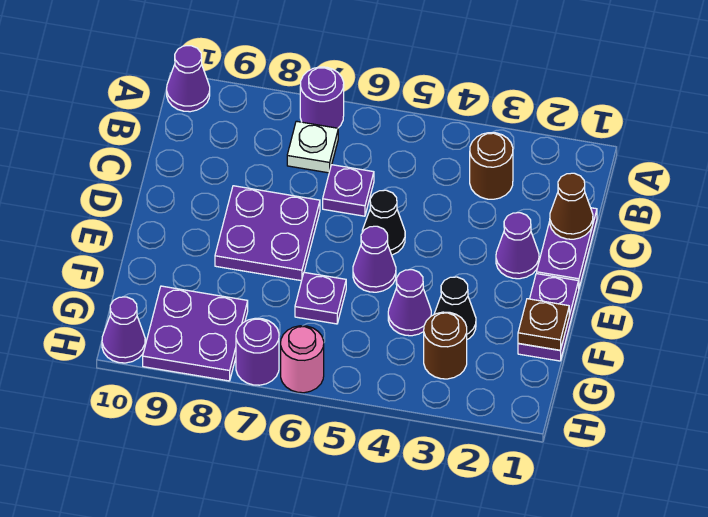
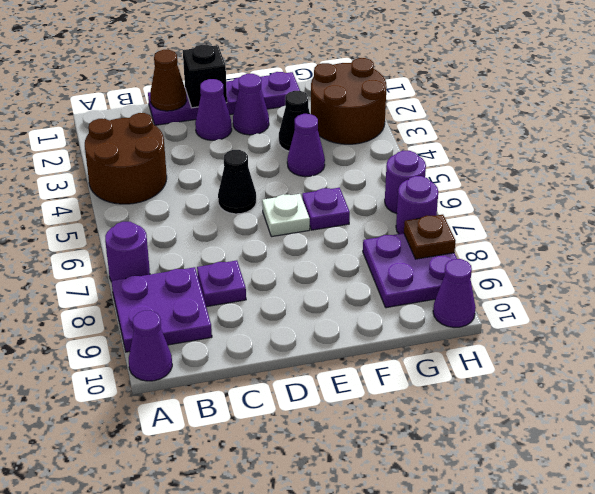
brown round brick B3 level 1 -> brown round brick A3:B4 level 1
white plate B7 level 1 -> white plate E6 level 1
purple plate C6 level 1 -> purple plate C8 level 1
none -> black brick D1 level 2
purple plate D7:E8 level 1 -> purple plate A8:B9 level 1
purple cone E5 level 1 -> purple cone E2 level 1
brown plate F1 level 2 -> brown plate H8 level 2
brown round brick G3 level 1 -> brown round brick G2:H3 level 1
pink round brick H6 level 1 -> purple round brick H6 level 1

